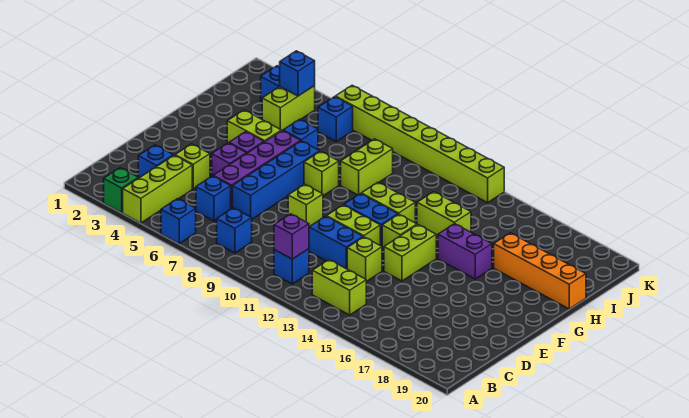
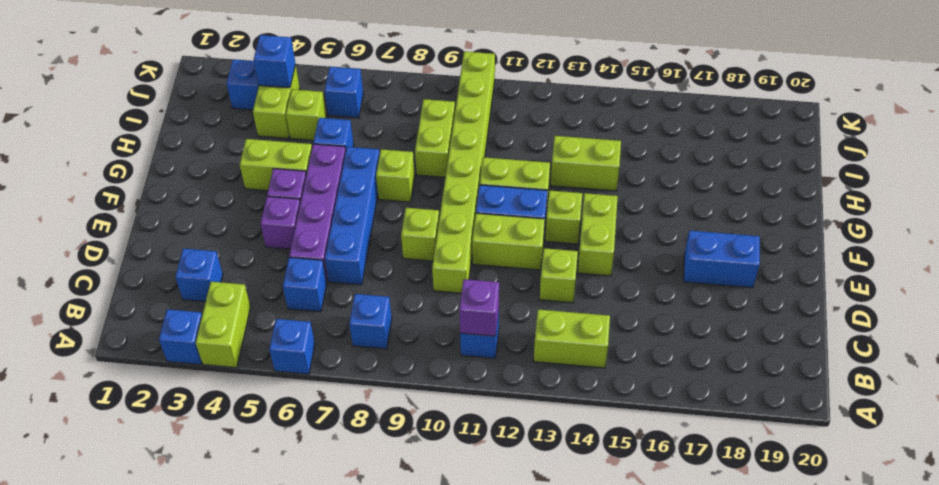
green brick A3 level 1 -> blue brick A3 level 1
lime brick A4:C4 level 1 -> lime brick A4:B4 level 1
lime brick D4 level 1 -> lime brick I5 level 1
blue brick D11:D12 level 1 -> blue brick E17:E18 level 1
purple brick G15:G16 level 1 -> none
orange brick H17:H20 level 1 -> none
lime brick K6:K13 level 1 -> lime brick D10:K10 level 1

